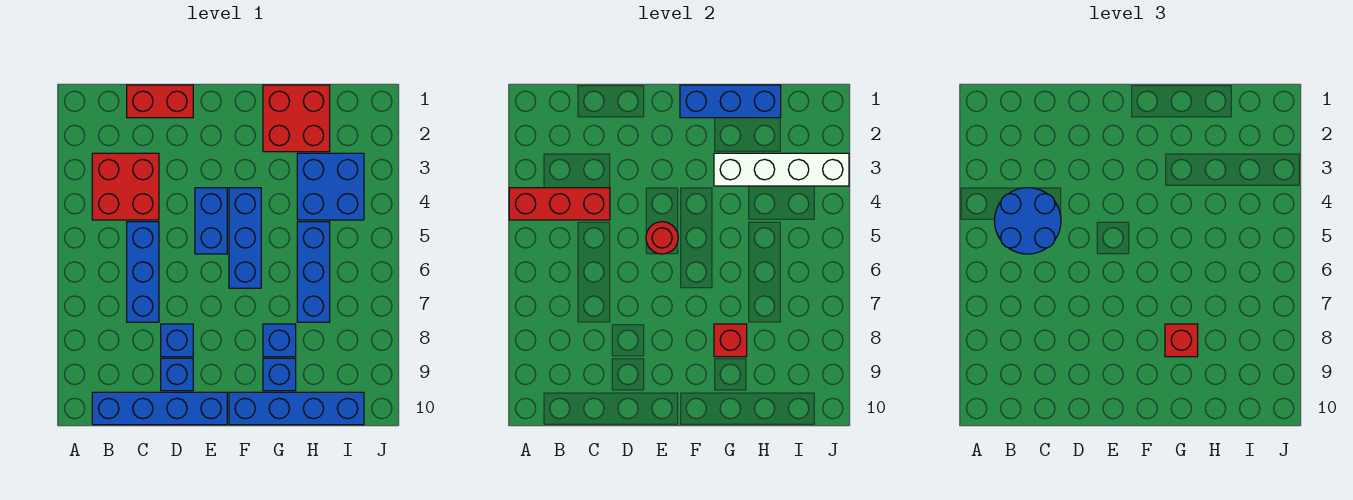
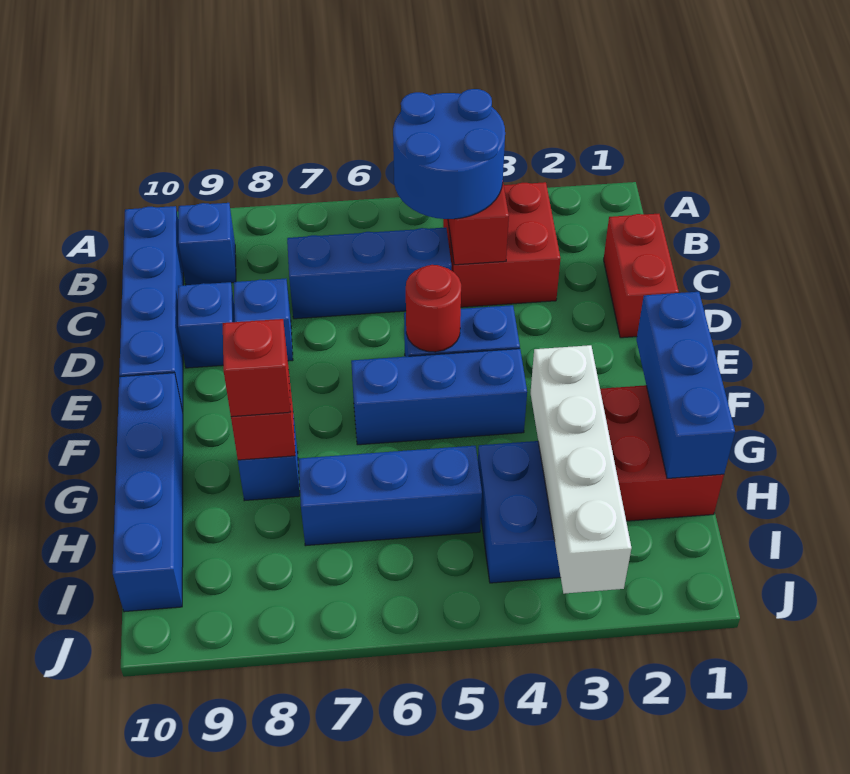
blue brick G9 level 1 -> blue brick B9 level 1

